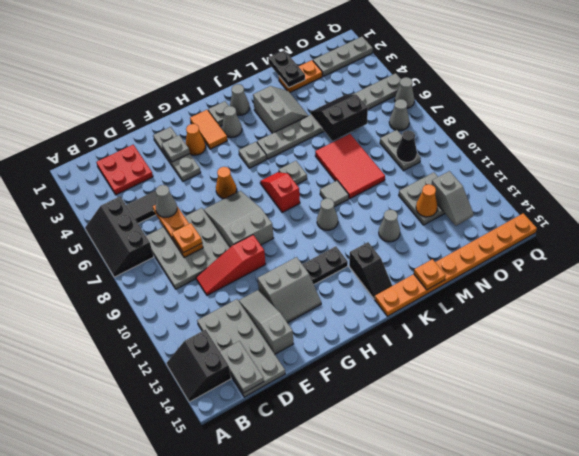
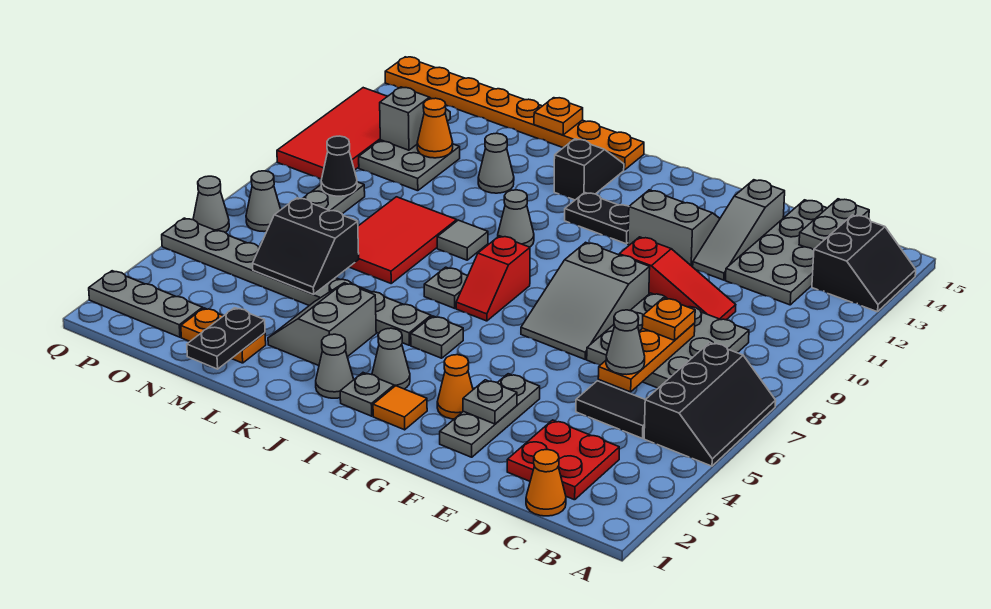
orange cone G6 level 1 -> orange cone C1 level 1
orange tile H2:H3 level 1 -> orange tile H2 level 1
none -> red tile P10:Q13 level 1

